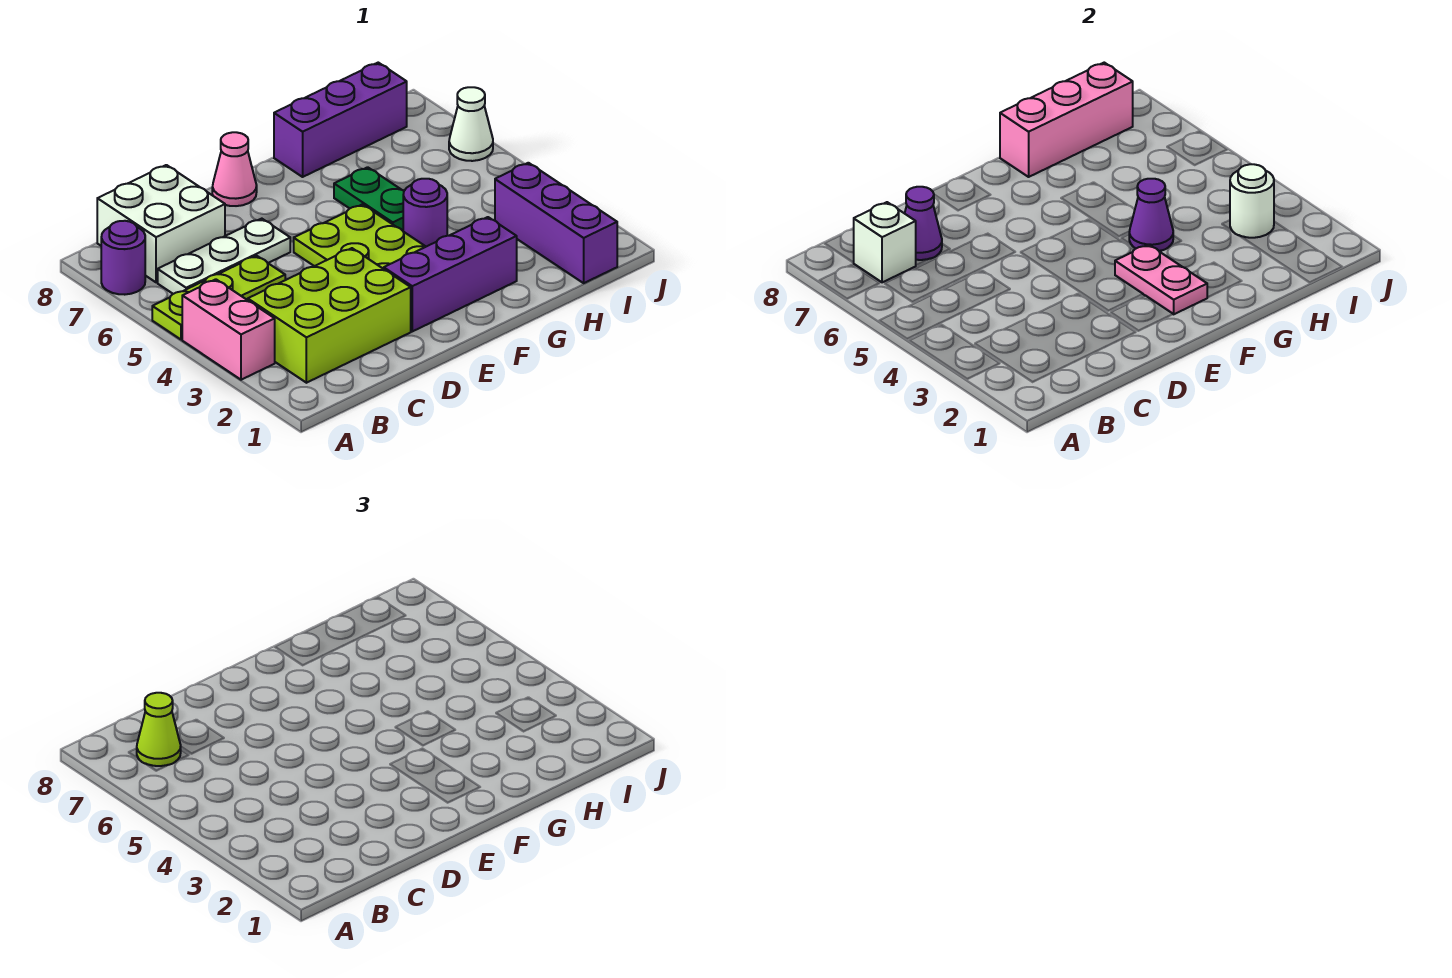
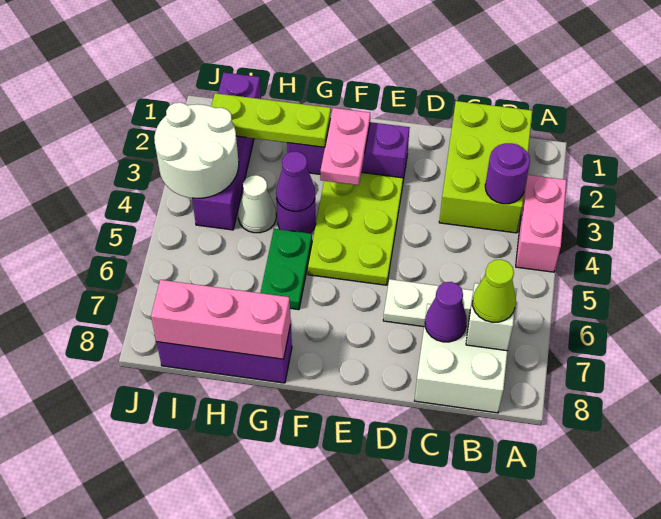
lime plate A5:C5 level 1 -> lime plate G2:I2 level 2
purple round brick A7 level 1 -> purple round brick B3 level 2
lime brick B2:D3 level 1 -> lime brick B1:C3 level 1
pink cone E8 level 1 -> none
purple brick I1:I3 level 1 -> purple brick I1:I4 level 1
white round brick I3 level 2 -> white round brick I3:J4 level 2
white cone J6 level 1 -> white cone H4 level 1

